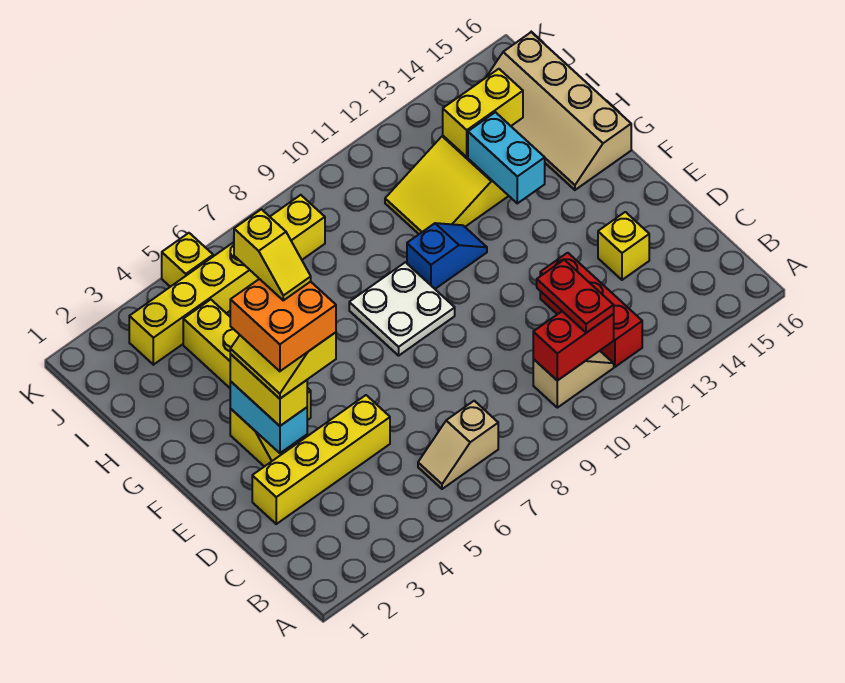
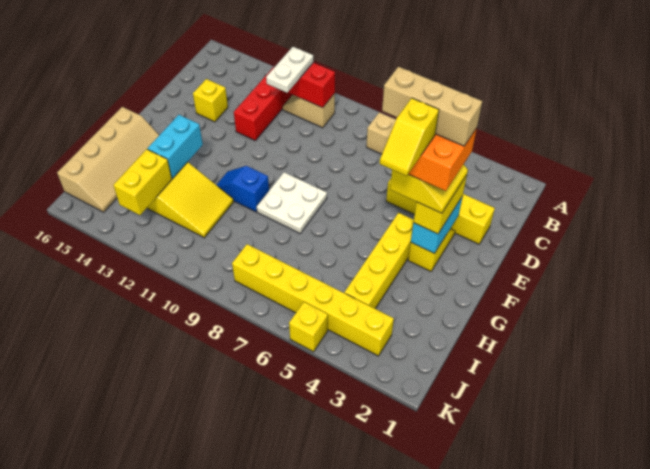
red plate B11:C11 level 3 -> white plate B11:C11 level 3
none -> tan brick E3:E5 level 6
yellow slope F4:G4 level 6 top G -> yellow slope F4:G4 level 6 top F
yellow brick I13:I14 level 2 -> yellow brick I13:J13 level 2

